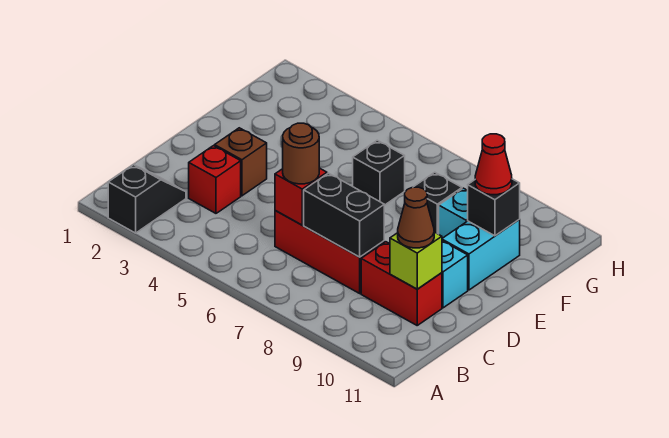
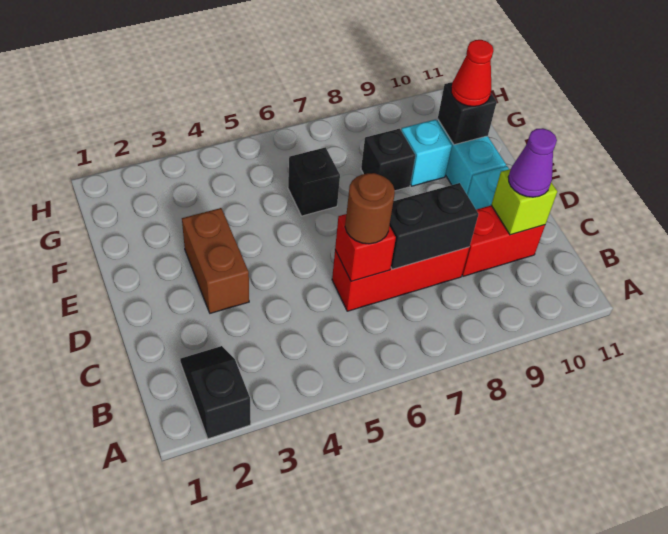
red brick C3 level 1 -> none
brown cone C10 level 3 -> purple cone C10 level 3
brown brick D3 level 1 -> brown brick D3:E3 level 1

